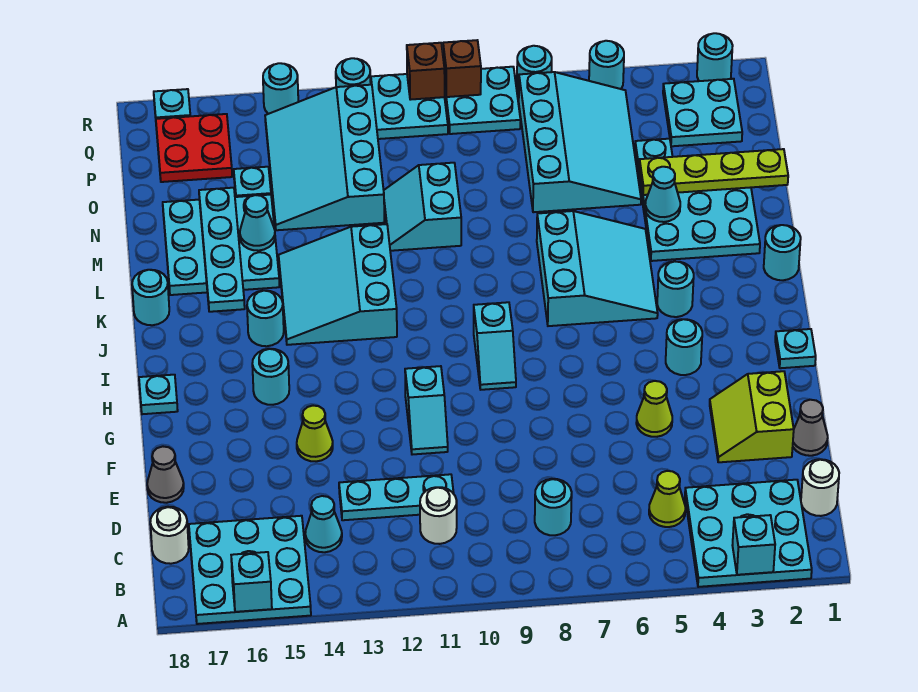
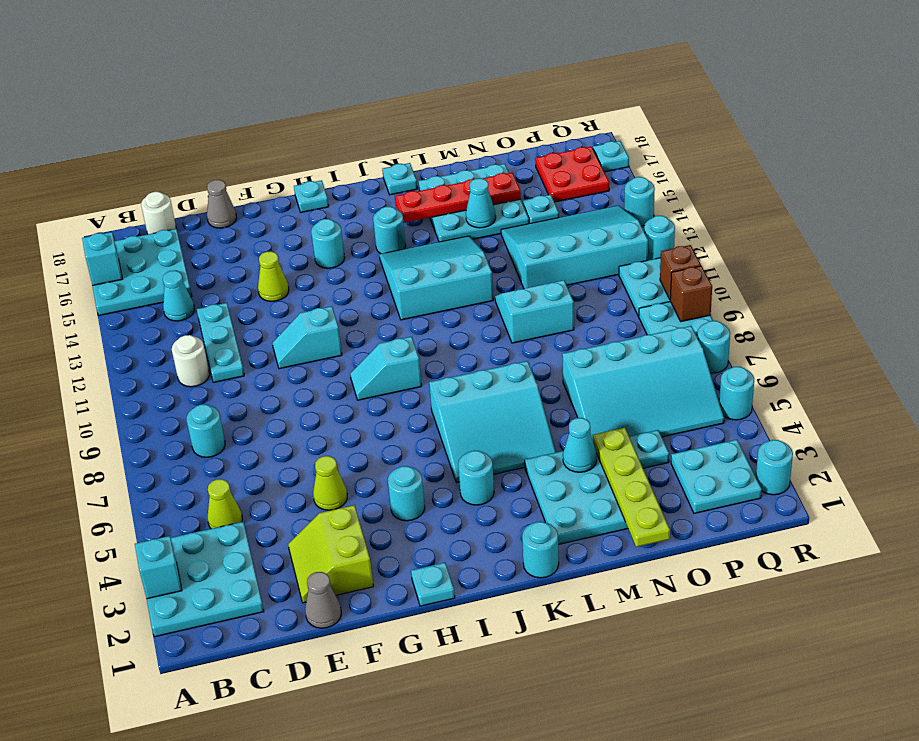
white round brick C1 level 1 -> none
lime slope E2:F3 level 1 top 2 -> lime slope E2:F3 level 1 top F
cyan plate K16:N16 level 2 -> red plate K16:N16 level 2
cyan round brick K18 level 1 -> cyan plate K18 level 1

